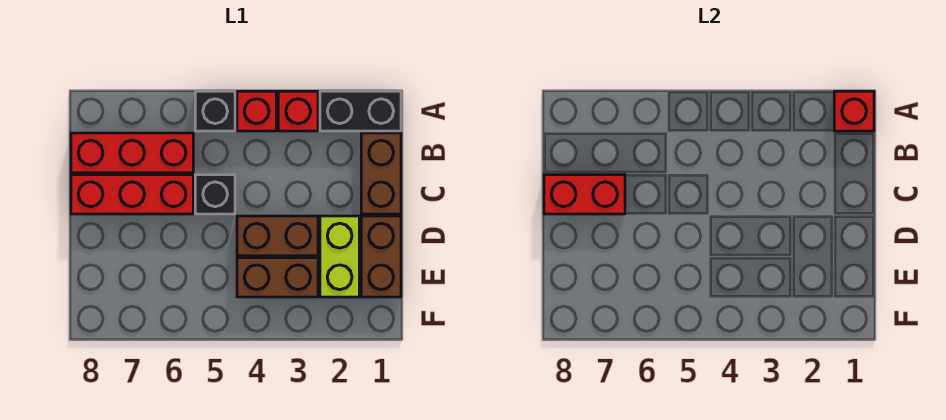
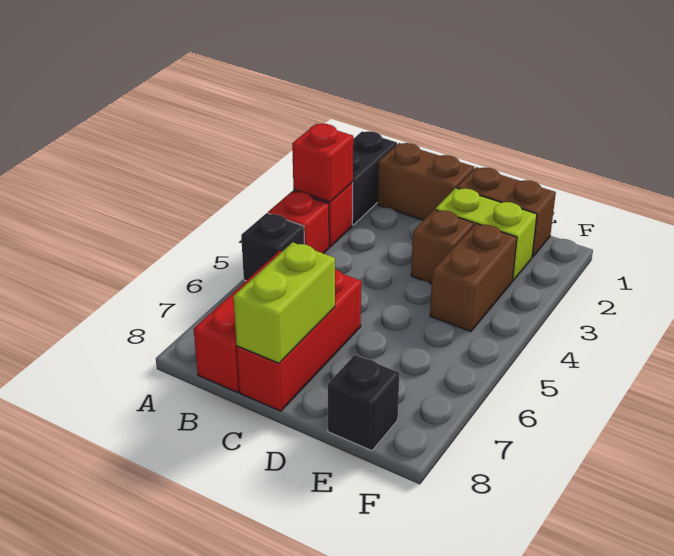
red brick A1 level 2 -> red brick A3 level 2
black brick C5 level 1 -> black brick E8 level 1
red brick C7:C8 level 2 -> lime brick C7:C8 level 2
brown brick D3:D4 level 1 -> brown brick D3 level 1

